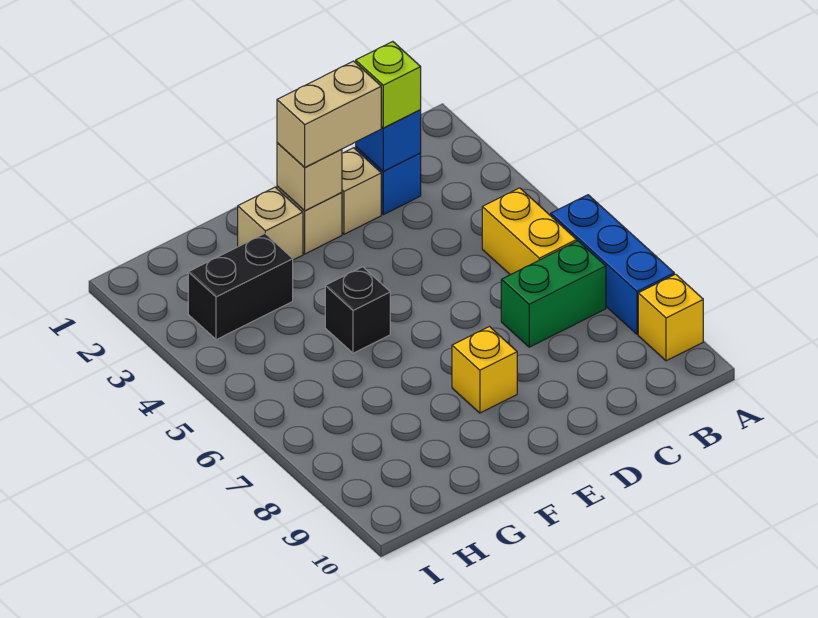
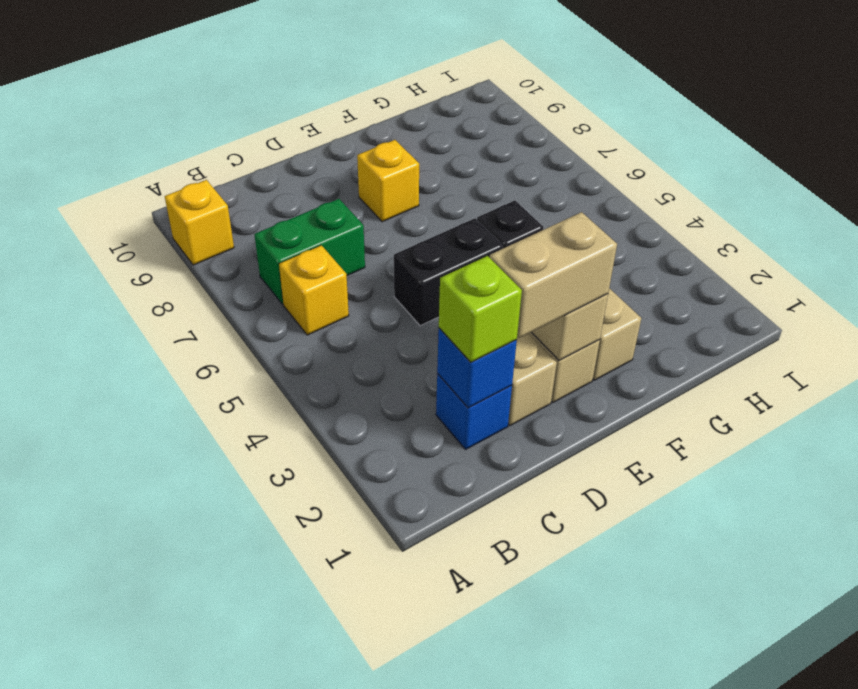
blue brick A6:A8 level 1 -> none
yellow brick B5:B6 level 1 -> yellow brick B6 level 1
black brick G3:H3 level 1 -> black brick D5:E5 level 1

